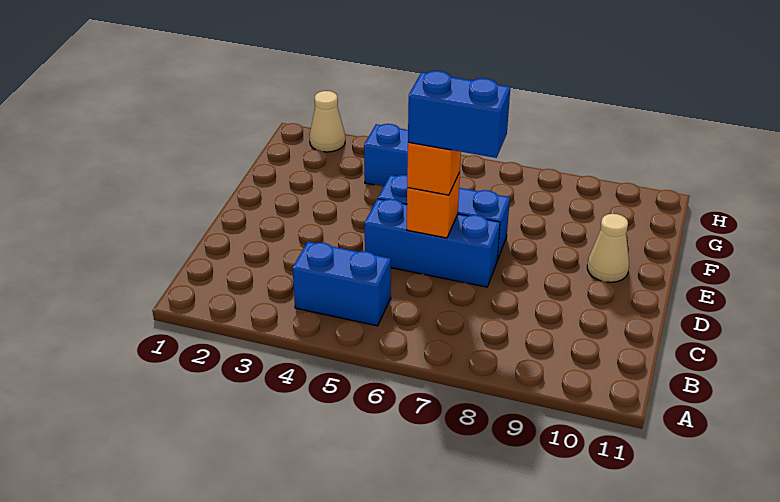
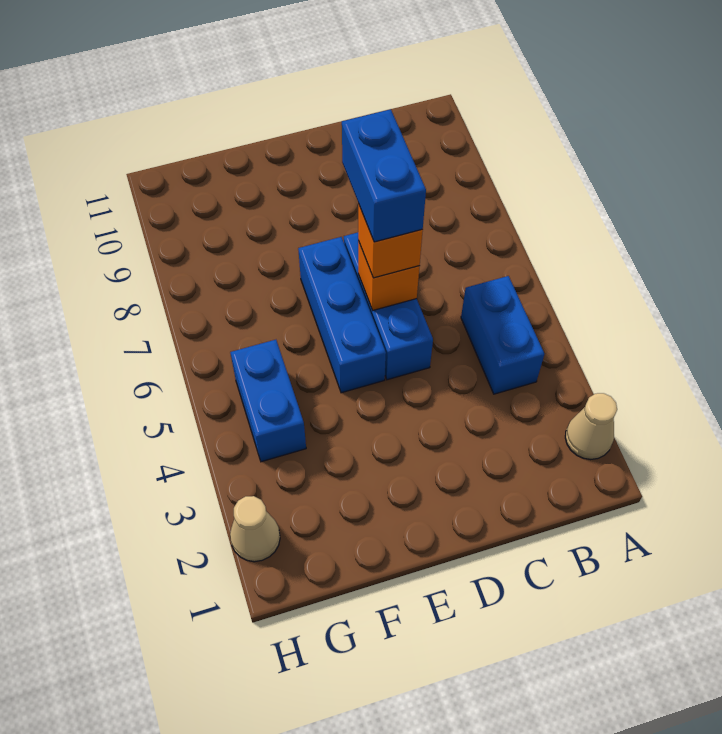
tan cone E10 level 1 -> tan cone A2 level 1

